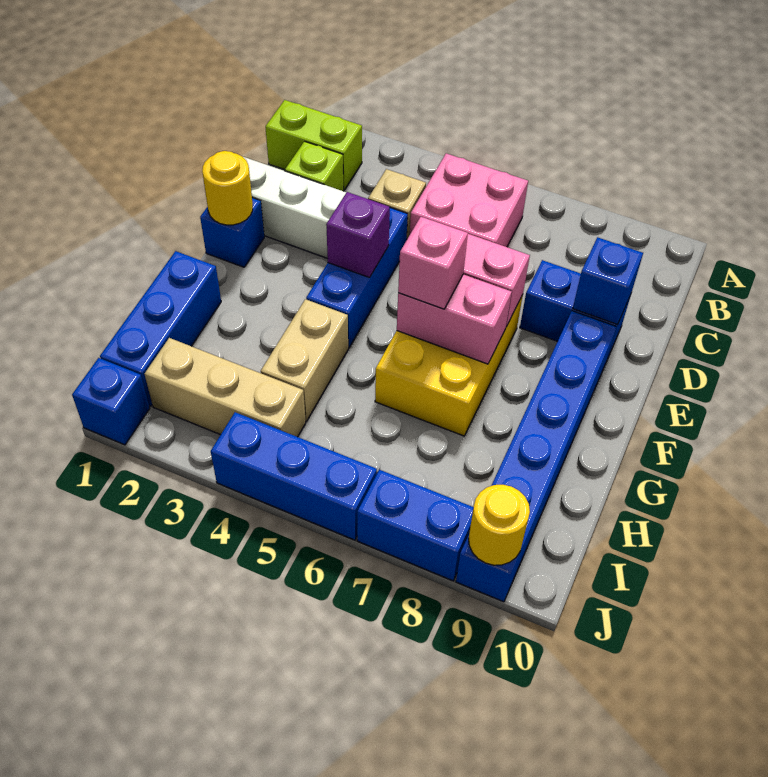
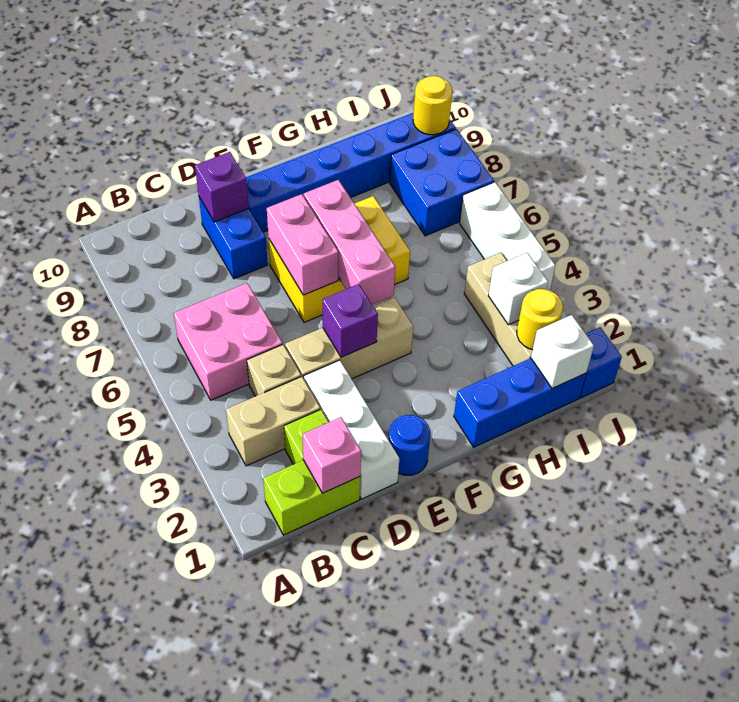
lime brick B1:B2 level 1 -> lime brick B1:C1 level 1
blue brick D4:F4 level 1 -> tan brick D4:F4 level 1
blue brick D9 level 2 -> purple brick D9 level 2
blue brick E1 level 1 -> blue round brick E1 level 1
yellow round brick E1 level 2 -> yellow round brick I2 level 2
pink brick F6:F7 level 2 -> pink brick F5:F7 level 2
pink brick F6 level 3 -> pink brick C1 level 2
tan brick G4:H4 level 1 -> tan brick B3:C3 level 1
none -> white brick I1 level 2
none -> white brick I3 level 2
blue brick J4:J6 level 1 -> white brick J4:J6 level 1
blue brick J7:J8 level 1 -> blue brick I7:J8 level 1

